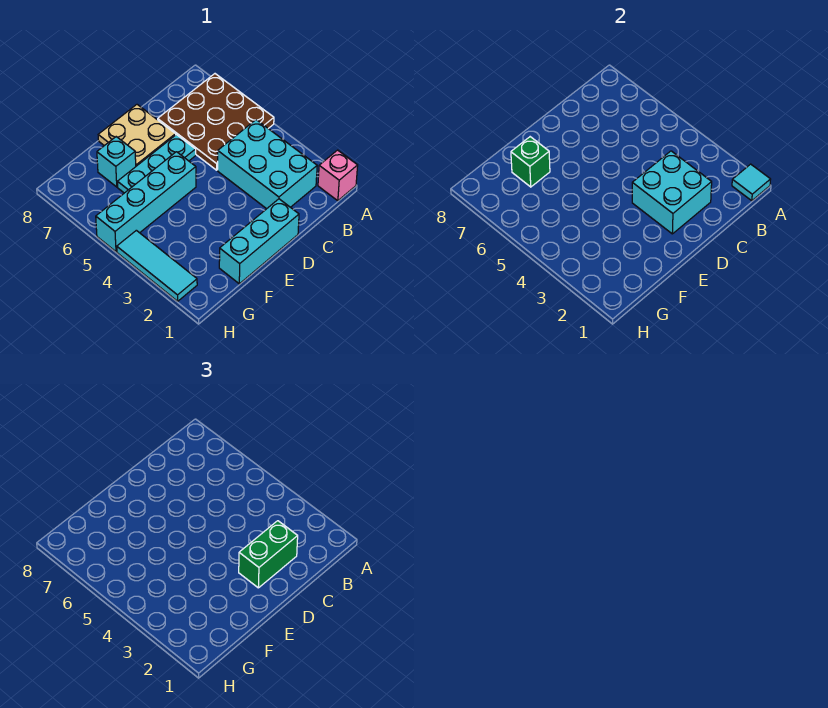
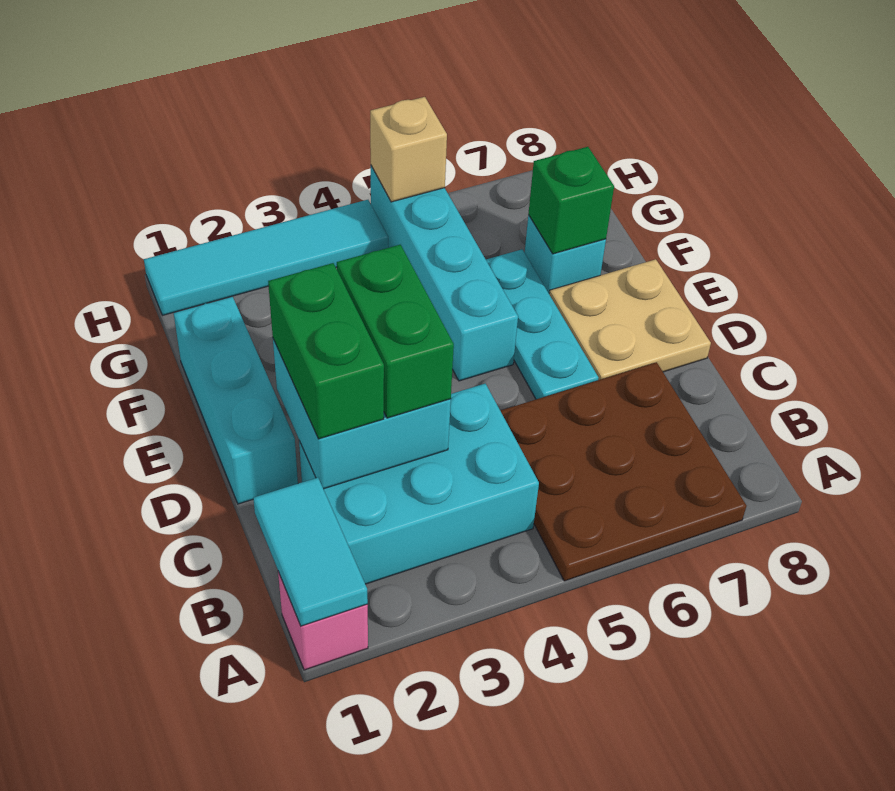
cyan tile A1 level 2 -> cyan tile A1:B1 level 2
none -> green brick C3:D3 level 3
cyan tile H2:H4 level 1 -> cyan tile H1:H4 level 1
none -> tan brick H5 level 2

